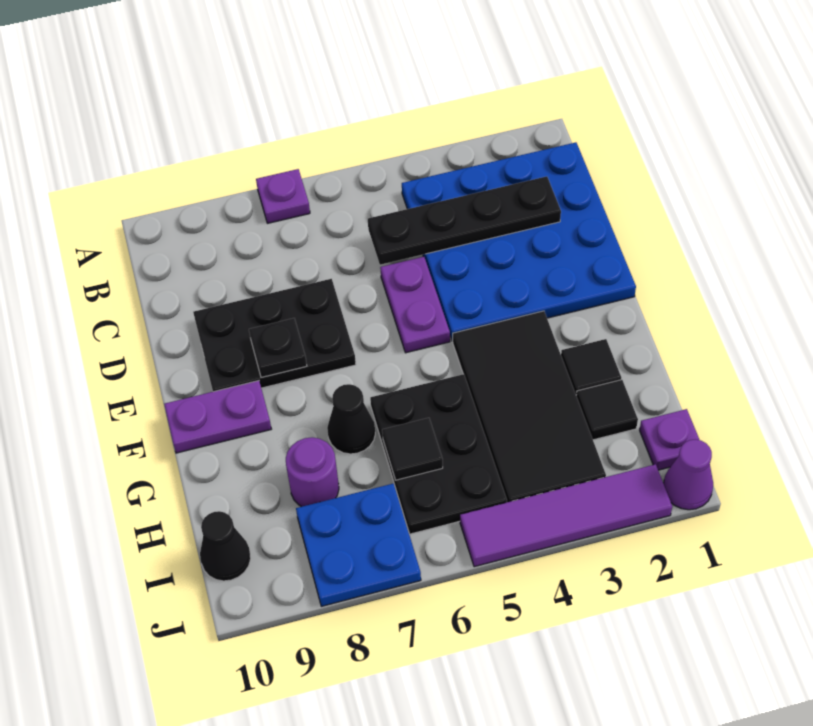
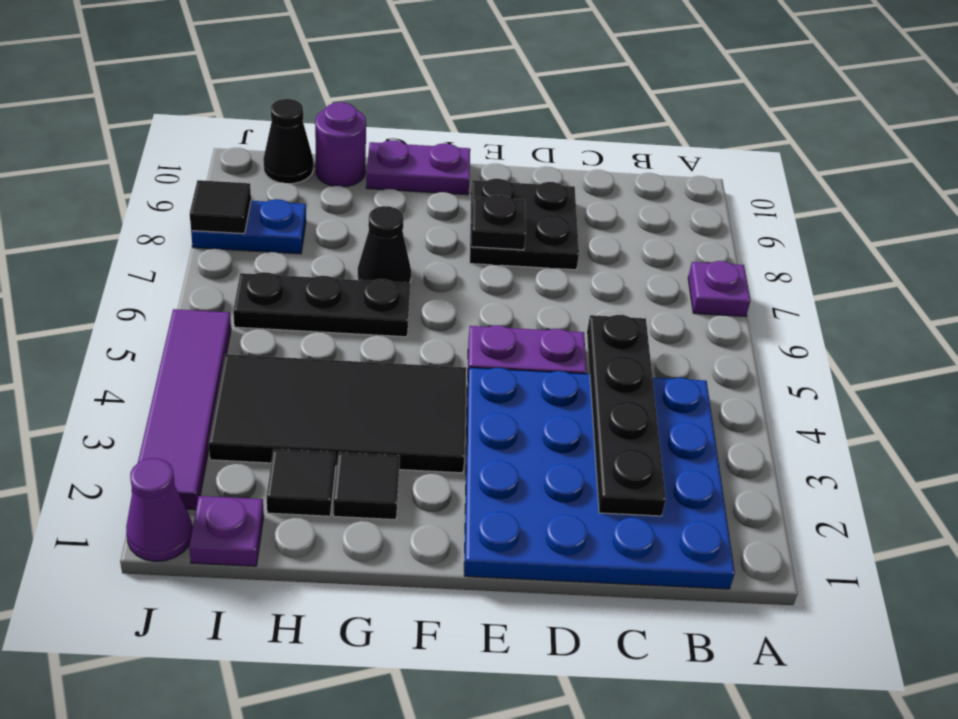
black plate D7:E9 level 1 -> black plate D8:E9 level 1
purple plate F9:F10 level 1 -> purple plate F10:G10 level 1
black plate G5:I6 level 1 -> black plate G6:I6 level 1
black tile H6 level 2 -> black tile J8 level 2
purple round brick H8 level 1 -> purple round brick H10 level 1
blue plate I7:J8 level 1 -> blue plate I8:J8 level 1

